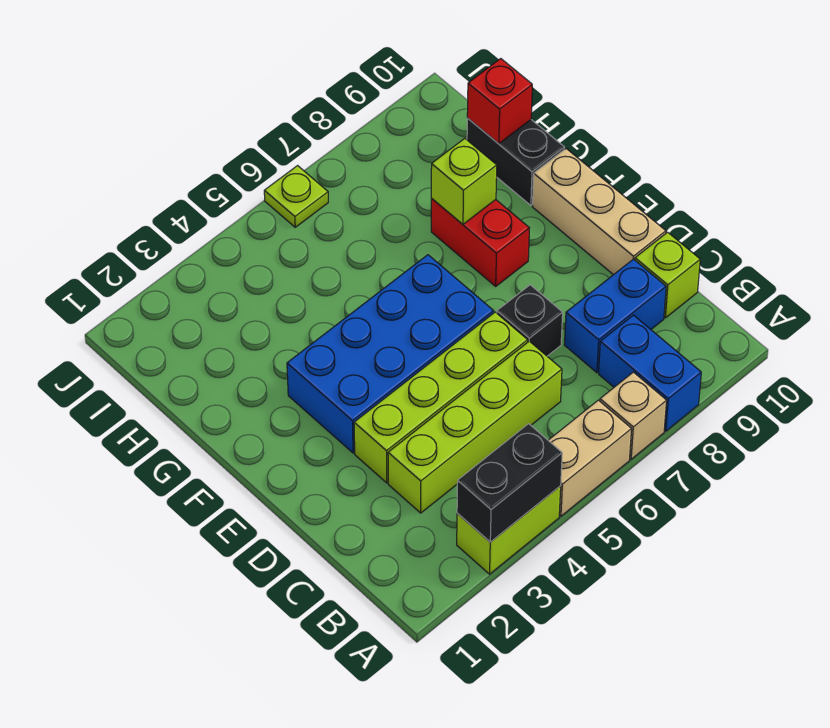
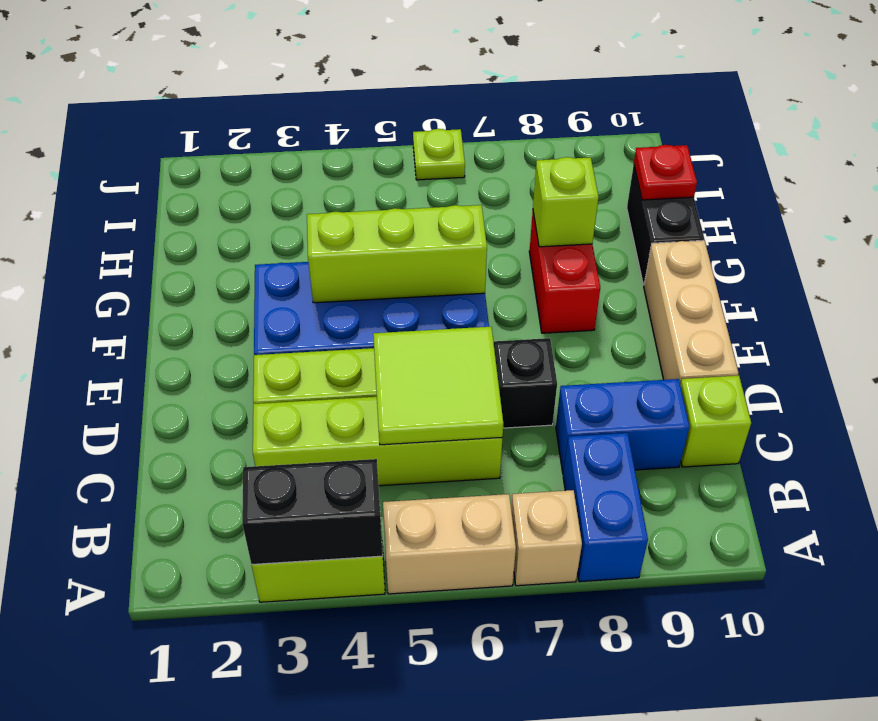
none -> lime tile C5:D6 level 2
none -> lime brick F4:F6 level 2
red brick H10 level 2 -> red plate H10 level 2

